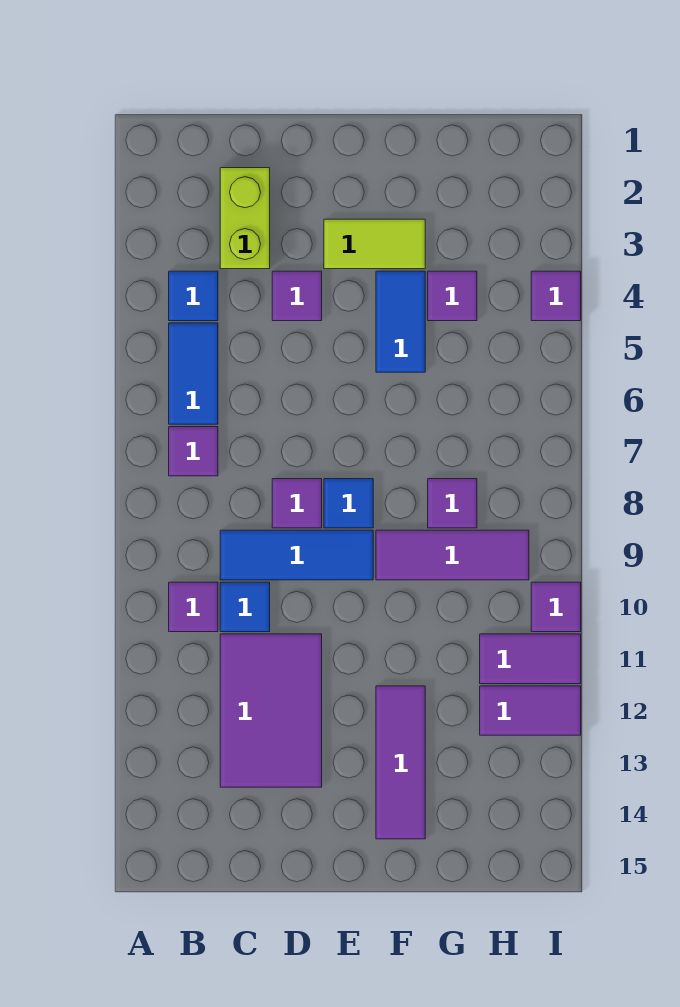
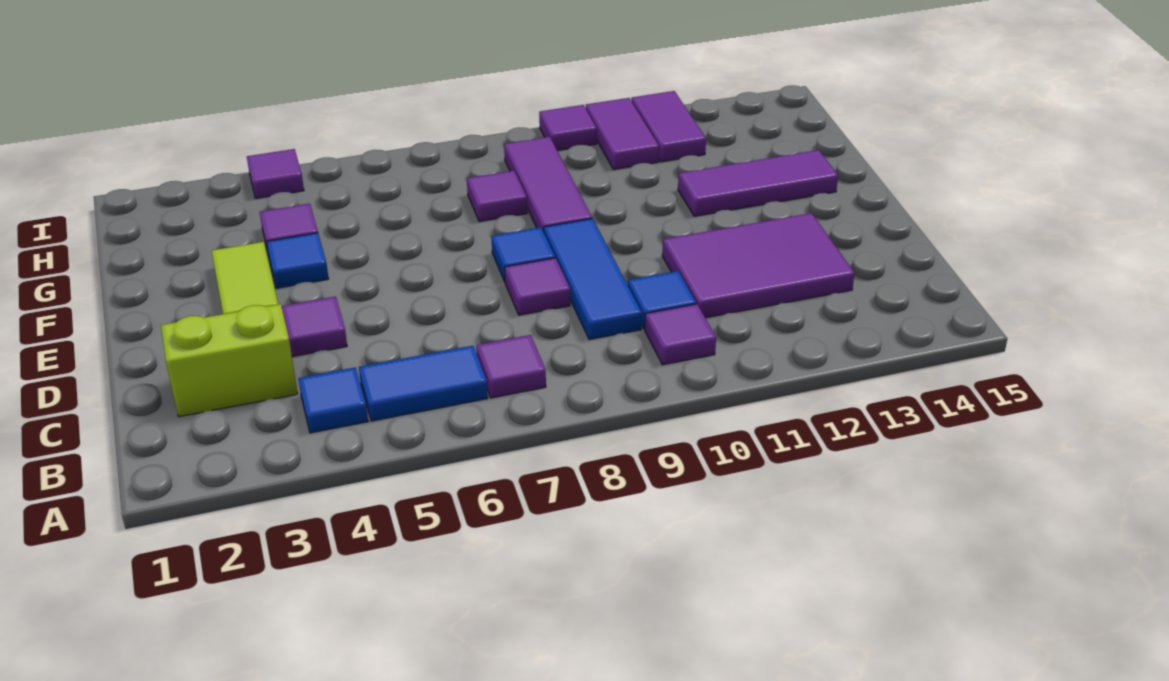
blue tile F4:F5 level 1 -> blue tile F4 level 1

